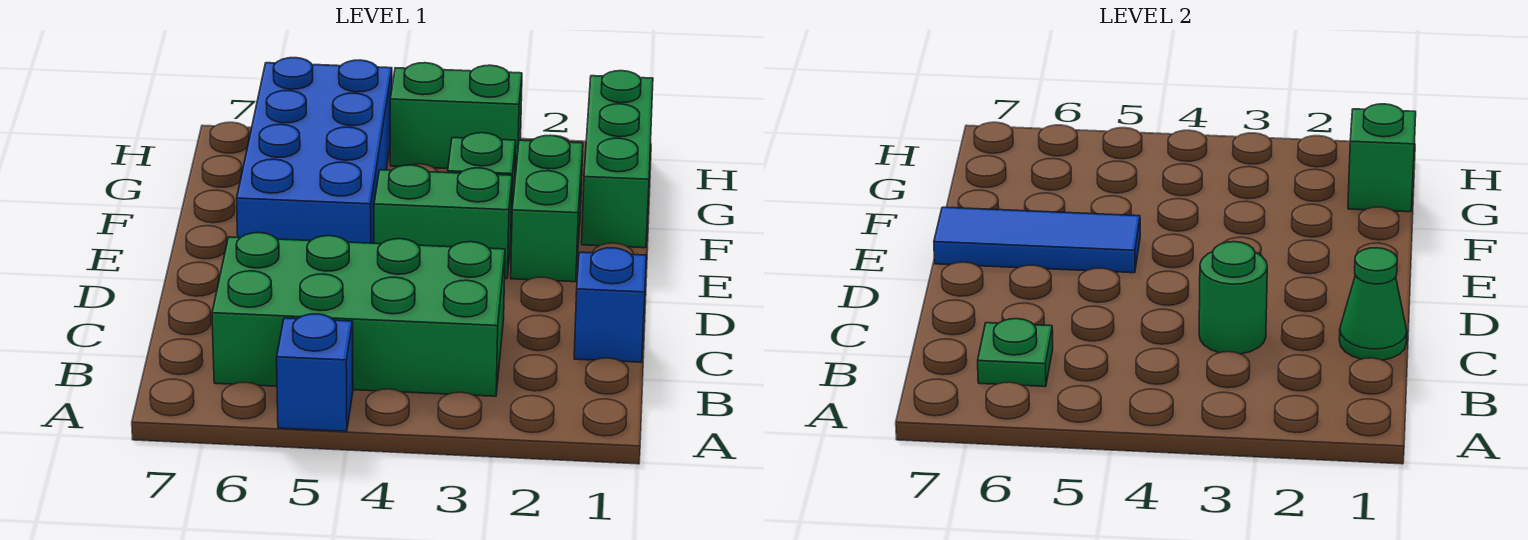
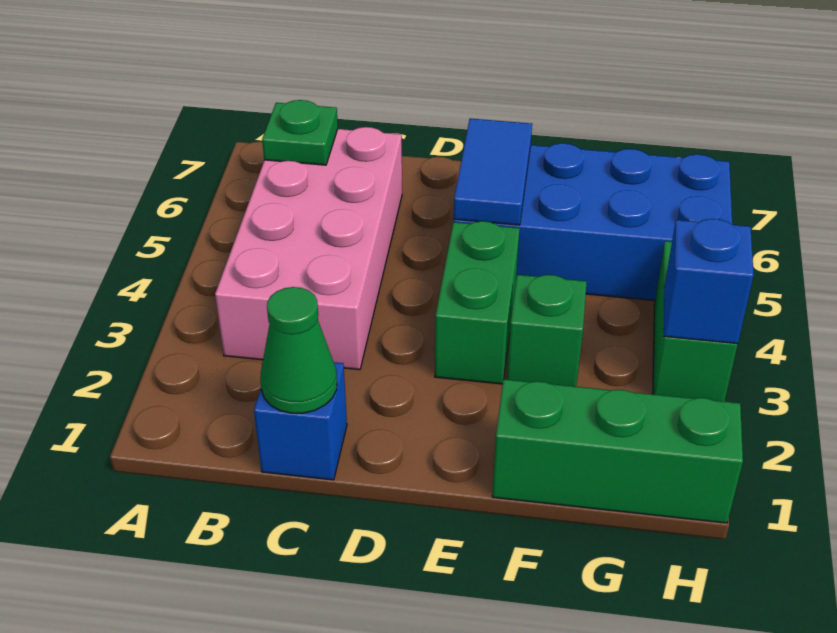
blue brick A5 level 1 -> blue brick H3 level 2
green brick B3:C6 level 1 -> pink brick B3:C6 level 1
green round brick C3 level 2 -> none
green brick E2:F2 level 1 -> none
blue tile E5:E7 level 2 -> blue tile E5:E6 level 2
green brick G1 level 2 -> none

